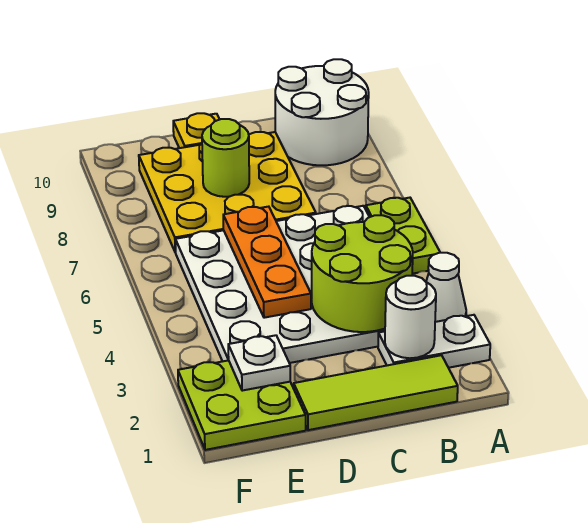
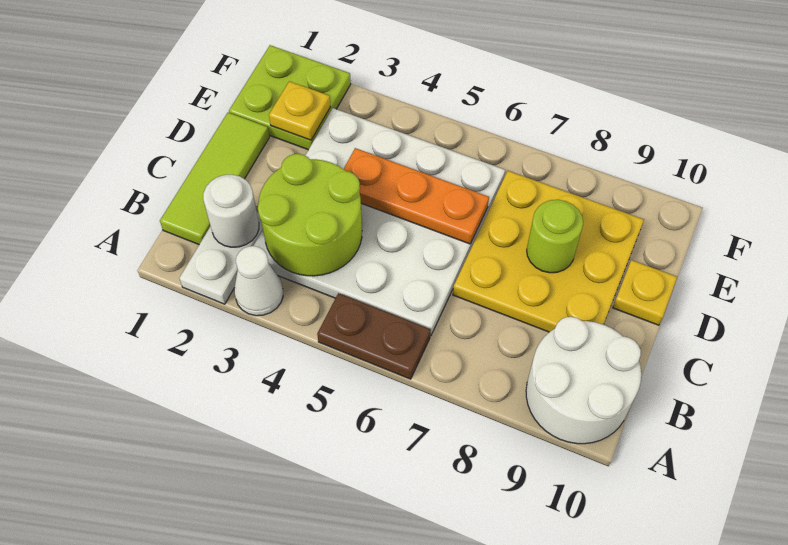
lime plate A5:A6 level 1 -> brown plate A5:A6 level 1
white plate E2 level 2 -> yellow plate E2 level 2

